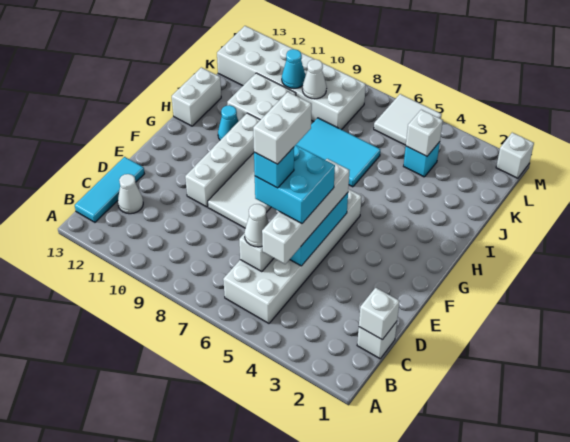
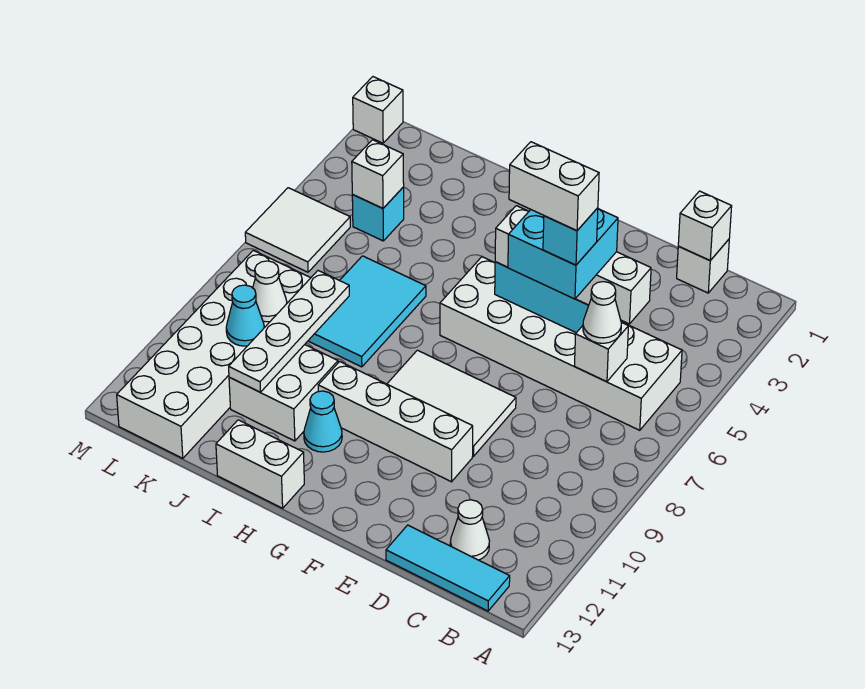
none -> white plate J8:J11 level 2

